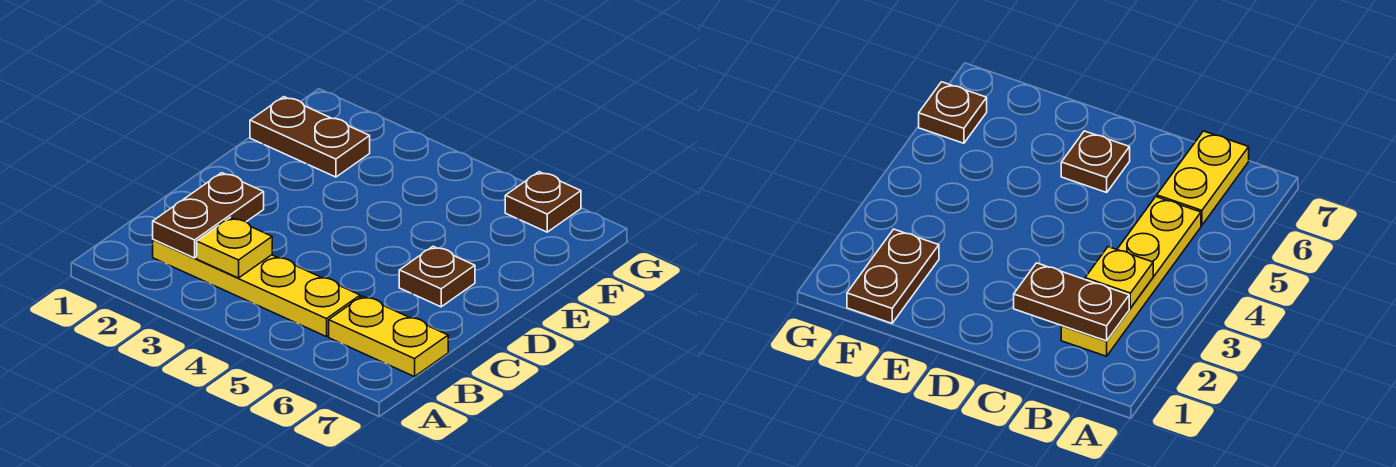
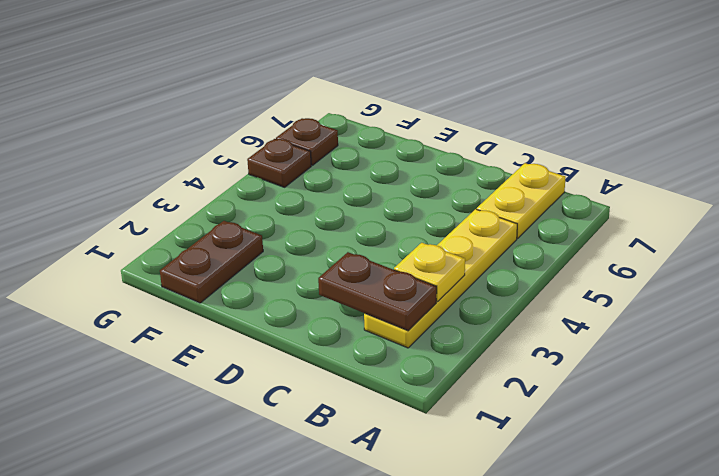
brown plate D6 level 1 -> brown plate G5 level 1

